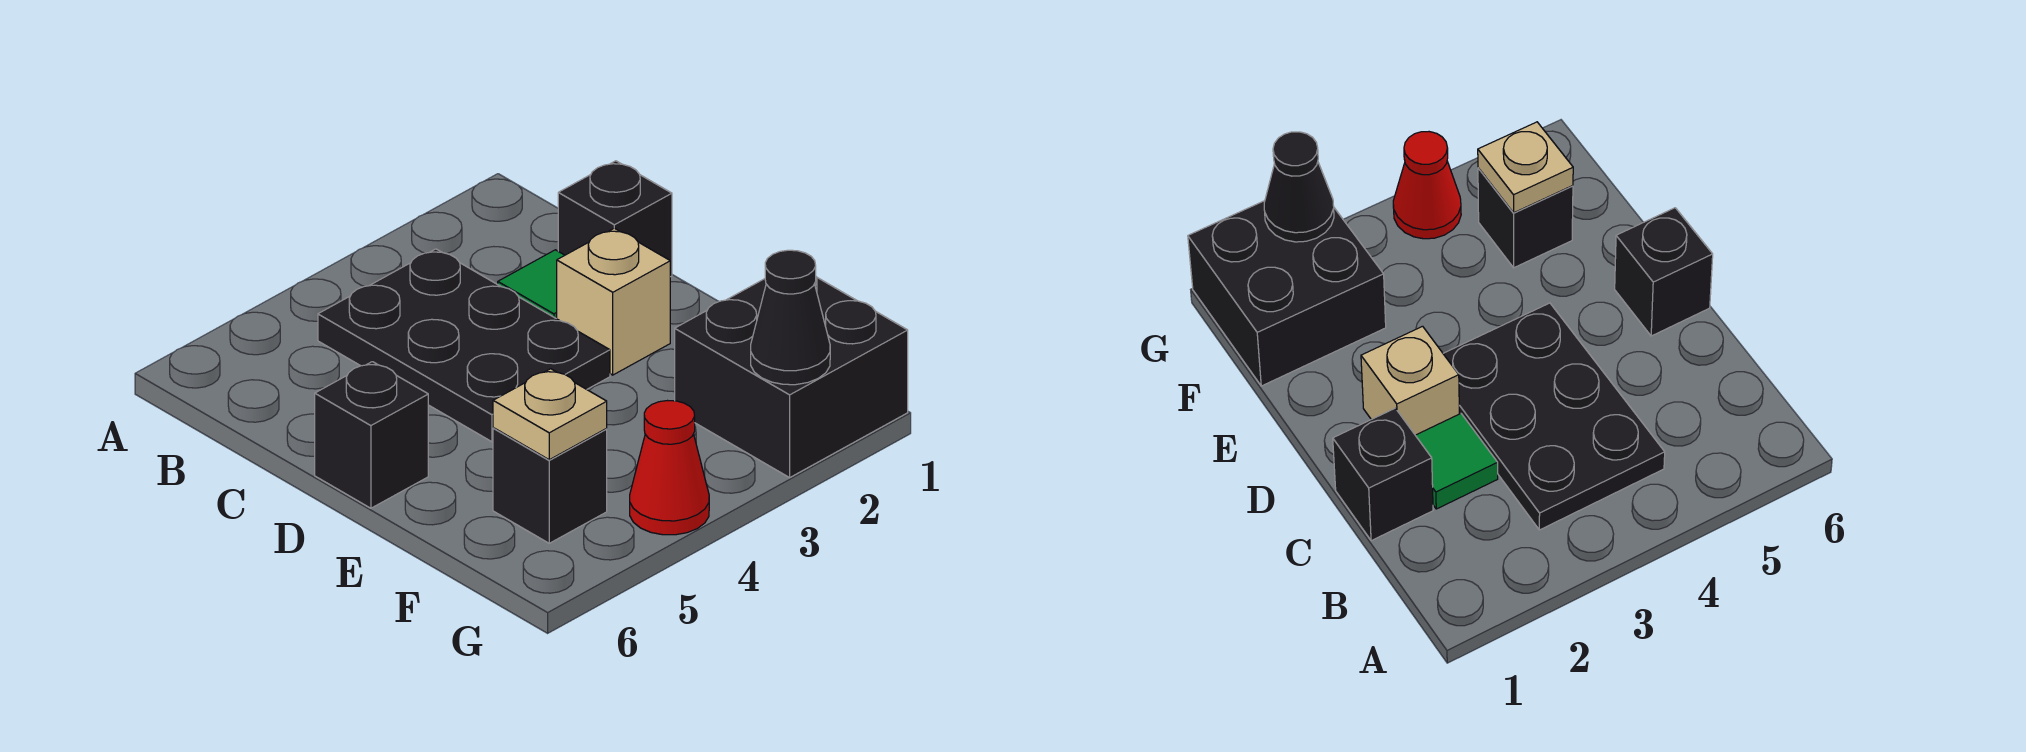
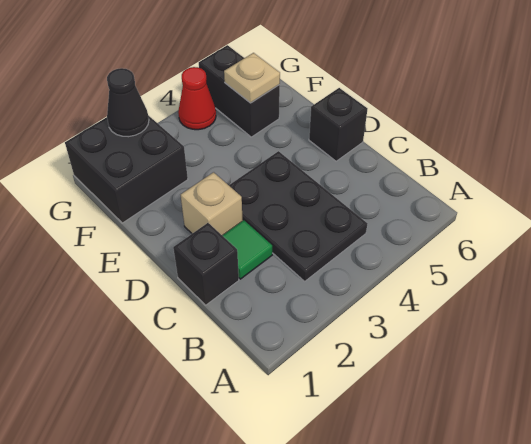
black brick F5 level 1 -> black brick F5:G5 level 1

